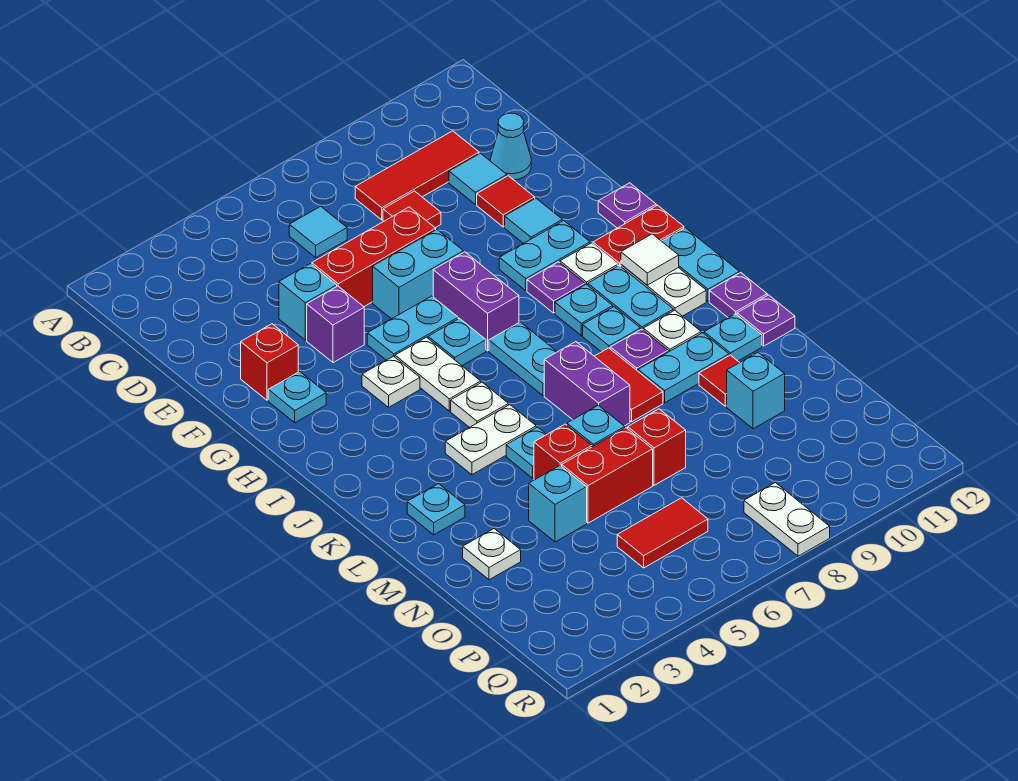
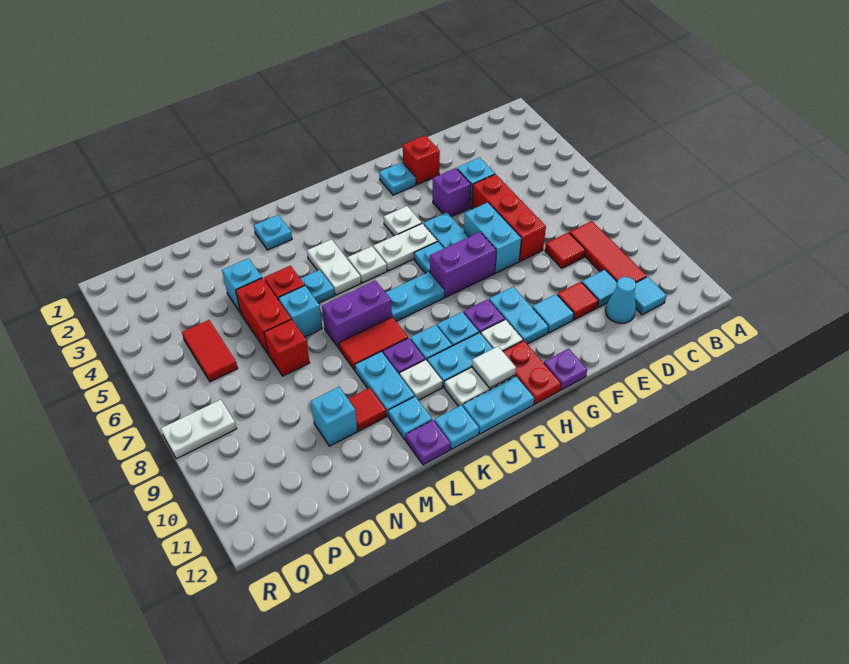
cyan tile C6 level 1 -> cyan tile C11 level 1
purple plate K12 level 1 -> cyan plate K12 level 1
white plate N2 level 1 -> none

